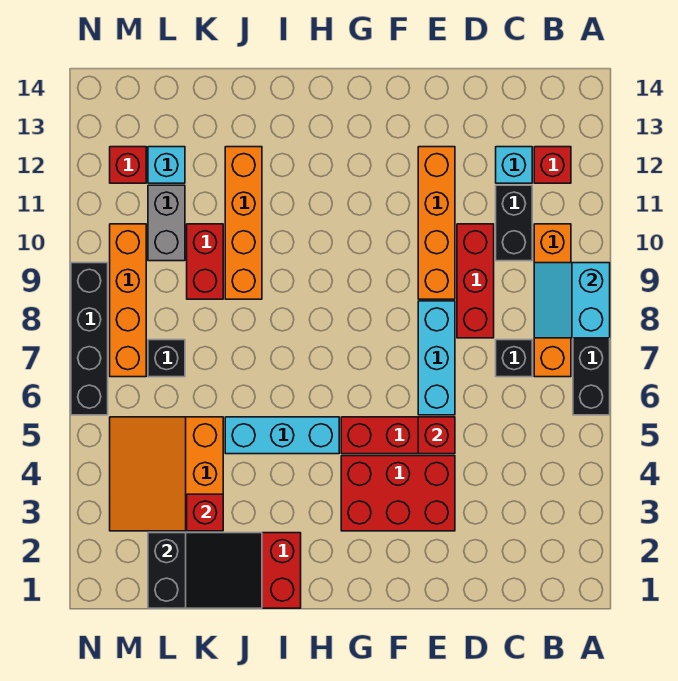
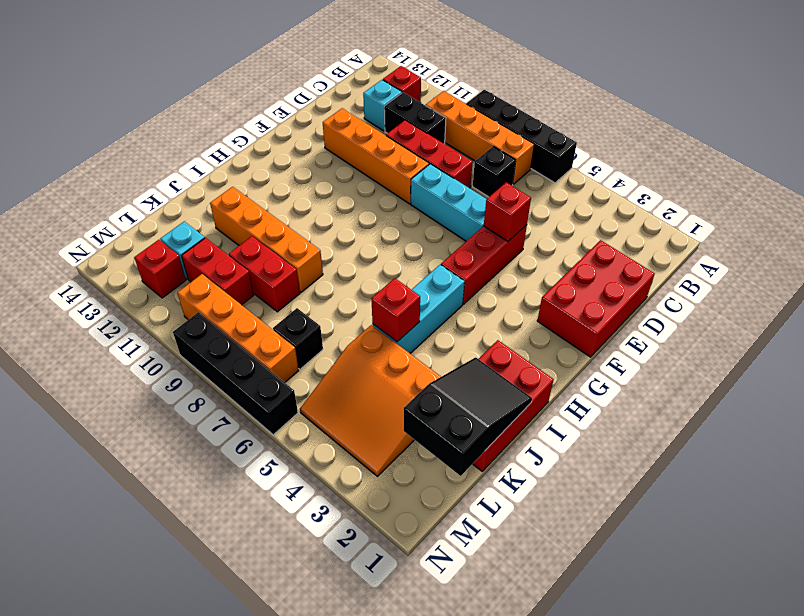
cyan slope A8:B9 level 2 top A -> none
red brick E3:G4 level 1 -> red brick D1:F2 level 1
red brick K3 level 2 -> red brick J5 level 2
grey brick L10:L11 level 1 -> red brick L10:L11 level 1

